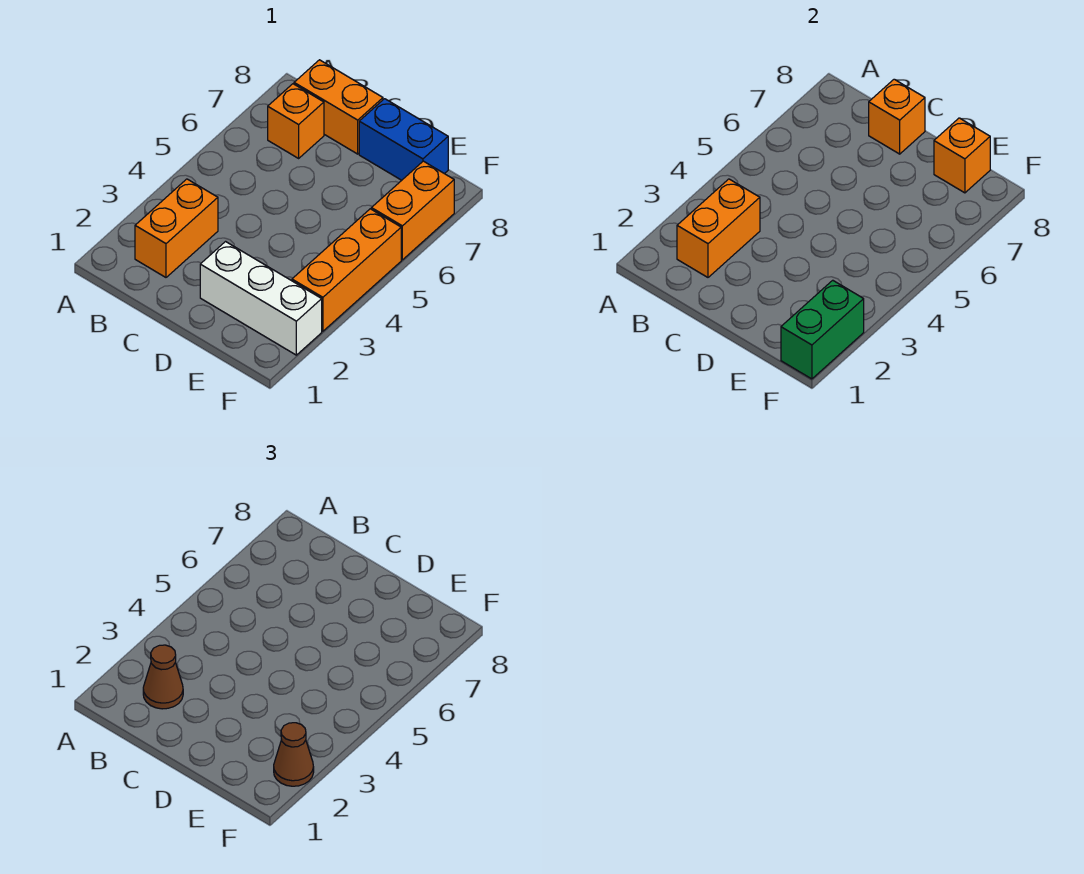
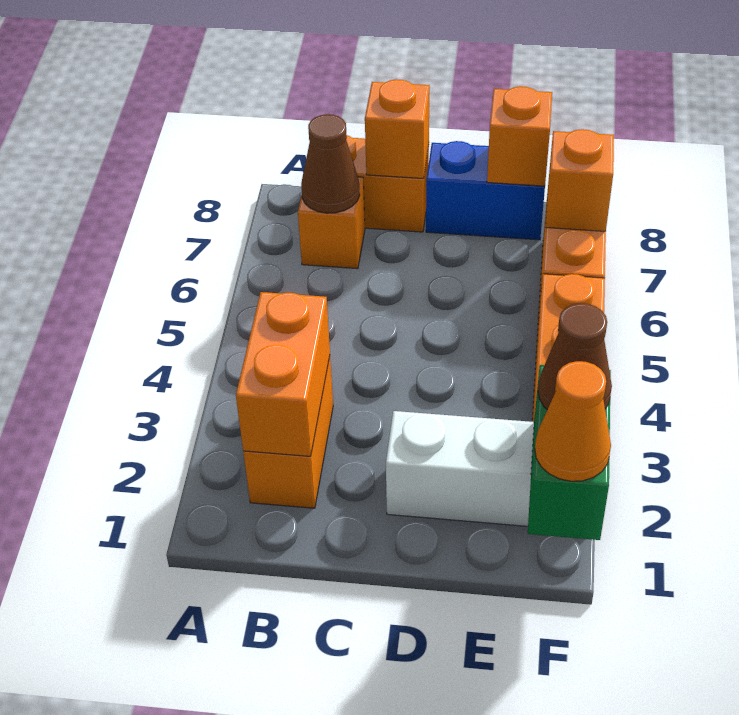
brown cone B2 level 3 -> brown cone B7 level 2
none -> orange cone F1 level 3
none -> orange brick F7 level 2

